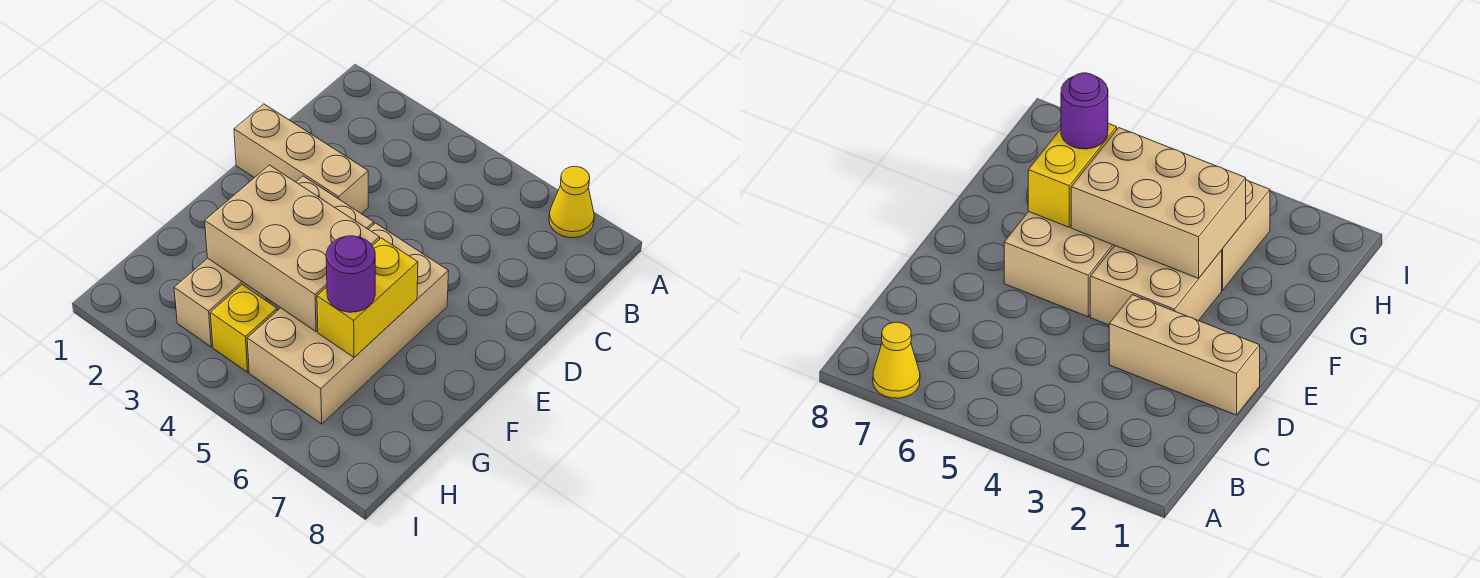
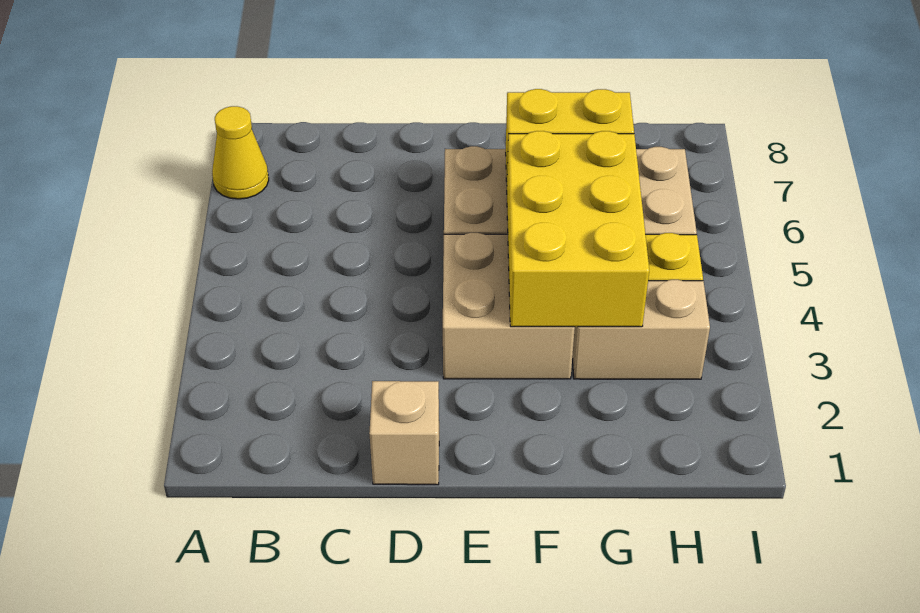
tan brick D1:D3 level 1 -> tan brick D1 level 1
tan brick F3:G5 level 2 -> yellow brick F3:G5 level 2
purple round brick G6 level 3 -> none

